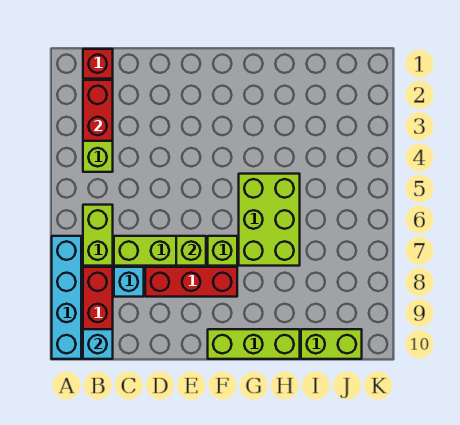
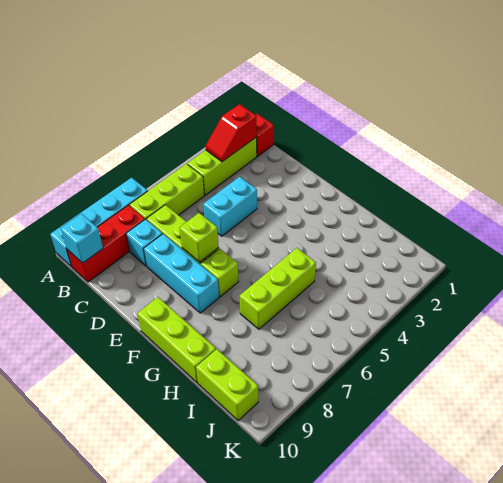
red brick B2:B3 level 2 -> red slope B2:B3 level 2 top 2
lime brick B6:B7 level 1 -> lime brick B5:B7 level 1
none -> cyan brick D4:D5 level 1
red brick D8:F8 level 1 -> cyan brick D8:F8 level 1
lime brick G5:H7 level 1 -> lime brick H5:H7 level 1

